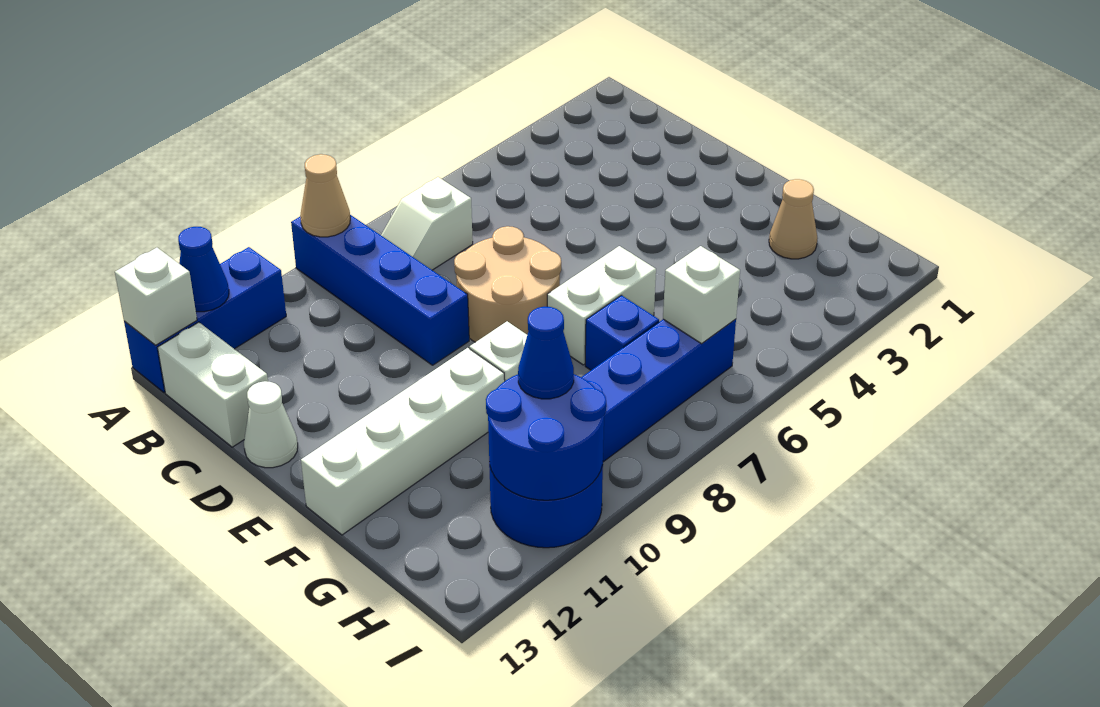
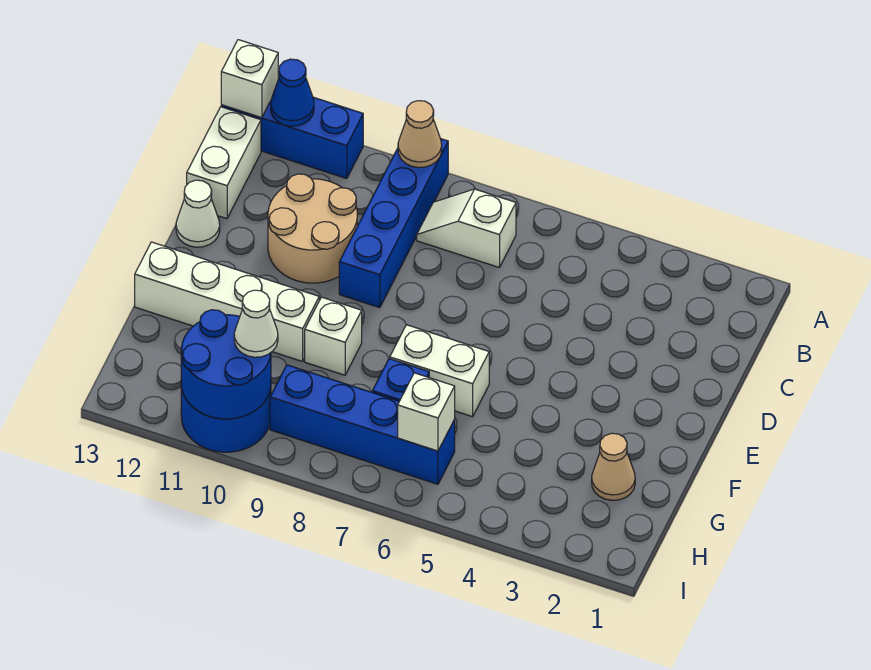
tan round brick D7:E8 level 1 -> tan round brick C10:D11 level 1
blue cone H10 level 3 -> white cone H10 level 3

